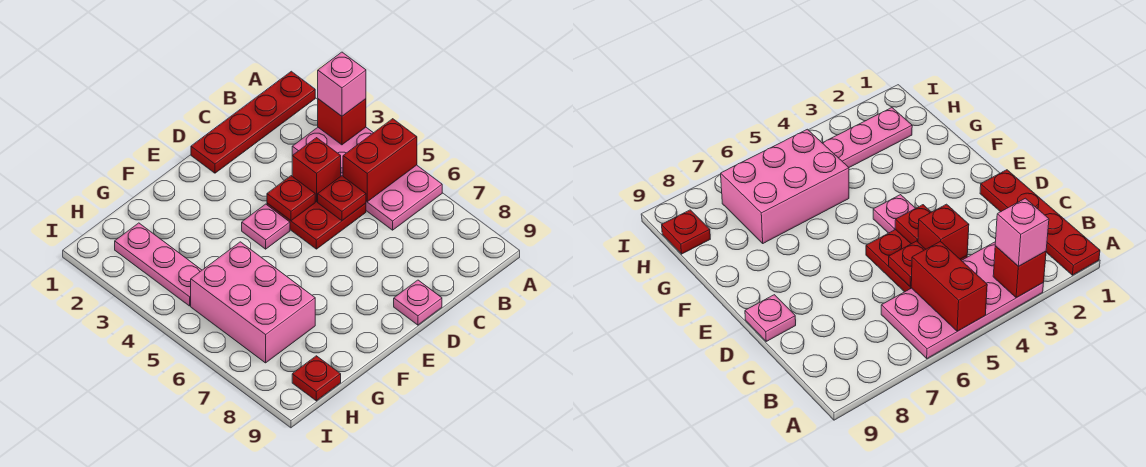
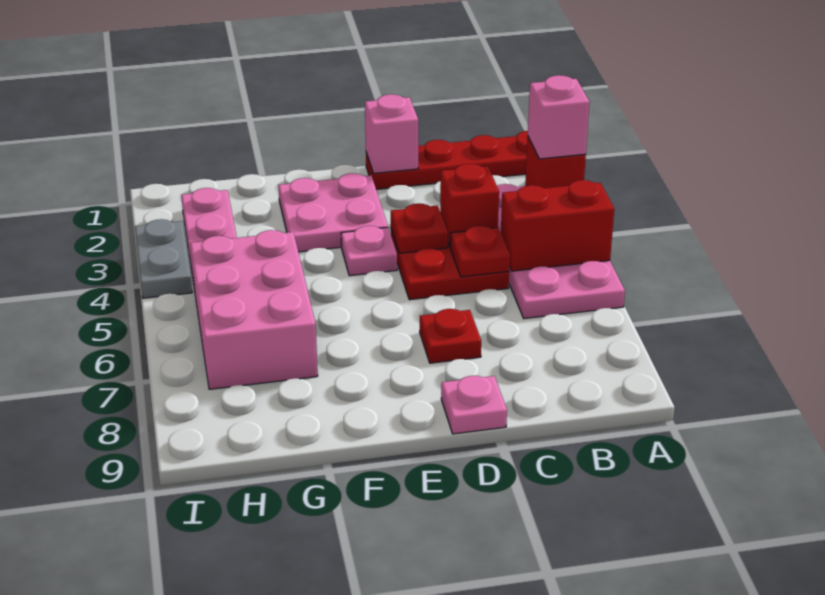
none -> pink brick D1 level 2
none -> pink plate E2:F3 level 1
red plate H9 level 1 -> red plate D7 level 1
none -> grey plate I3:I4 level 1

